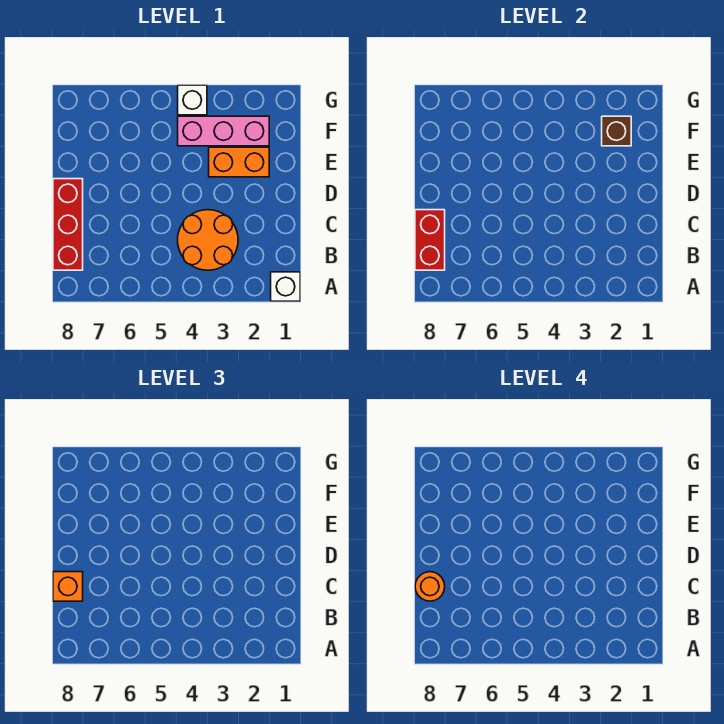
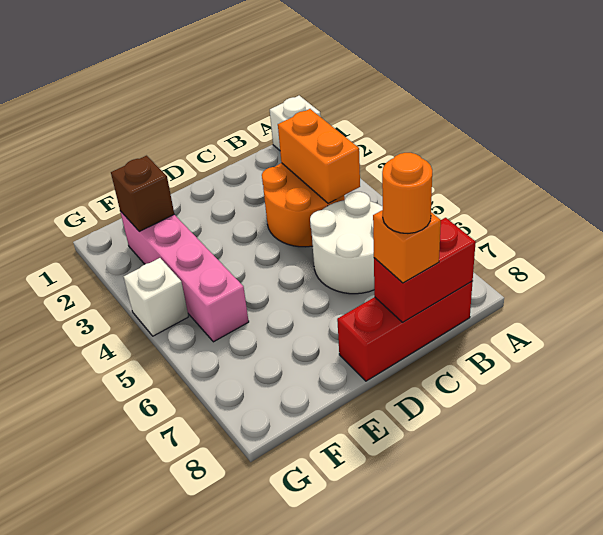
none -> white round brick B5:C6 level 1
orange brick E2:E3 level 1 -> orange brick B3:B4 level 2
pink brick F2:F4 level 1 -> pink brick F2:F5 level 1

